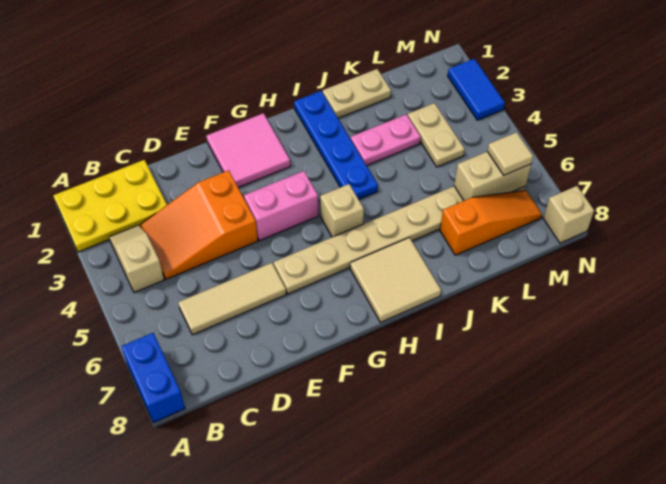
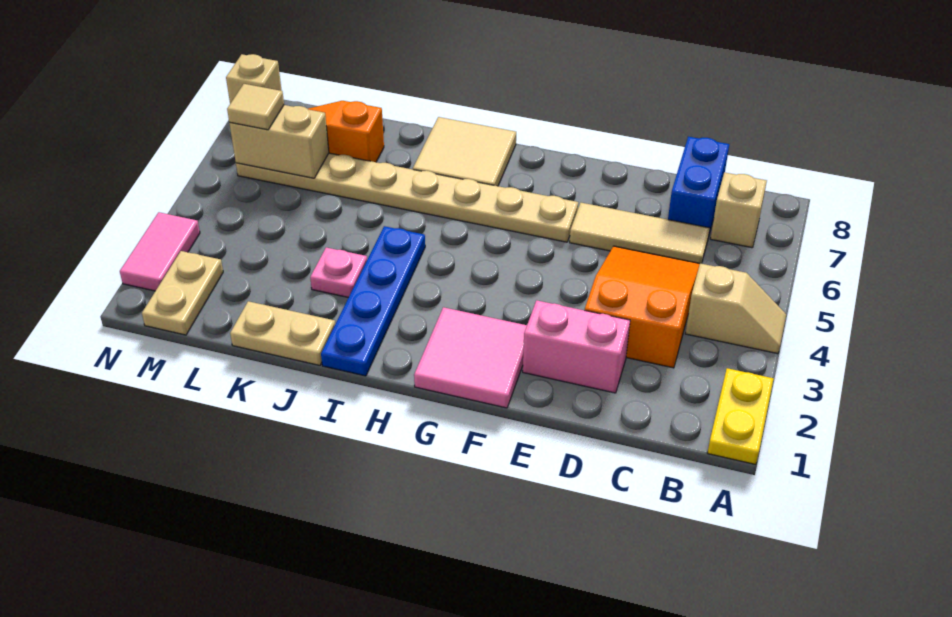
yellow plate A1:C2 level 1 -> yellow plate A1:A2 level 1
blue brick A7:A8 level 1 -> blue brick C7:C8 level 1
tan slope B3:B4 level 1 top 4 -> tan slope A4:B4 level 1 top B
orange slope C3:E4 level 1 top E -> orange slope C3:D5 level 1 top 3
pink brick F4:G4 level 1 -> pink brick D2:E2 level 1
tan brick H5 level 1 -> tan brick B7 level 1
pink plate J3:K3 level 1 -> pink plate J3 level 1
tan plate L3:L4 level 1 -> tan plate M1:M2 level 1
blue tile N2:N3 level 1 -> pink tile N2:N3 level 1

